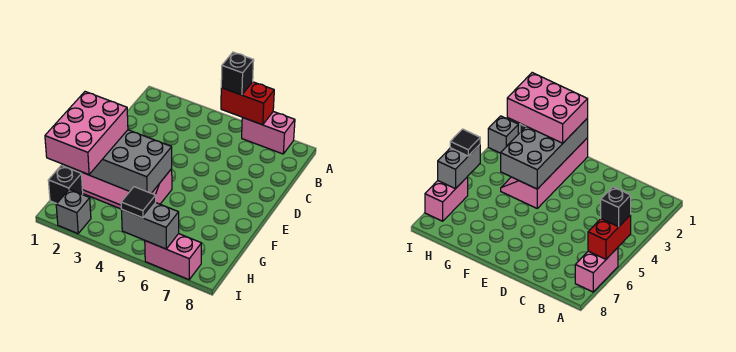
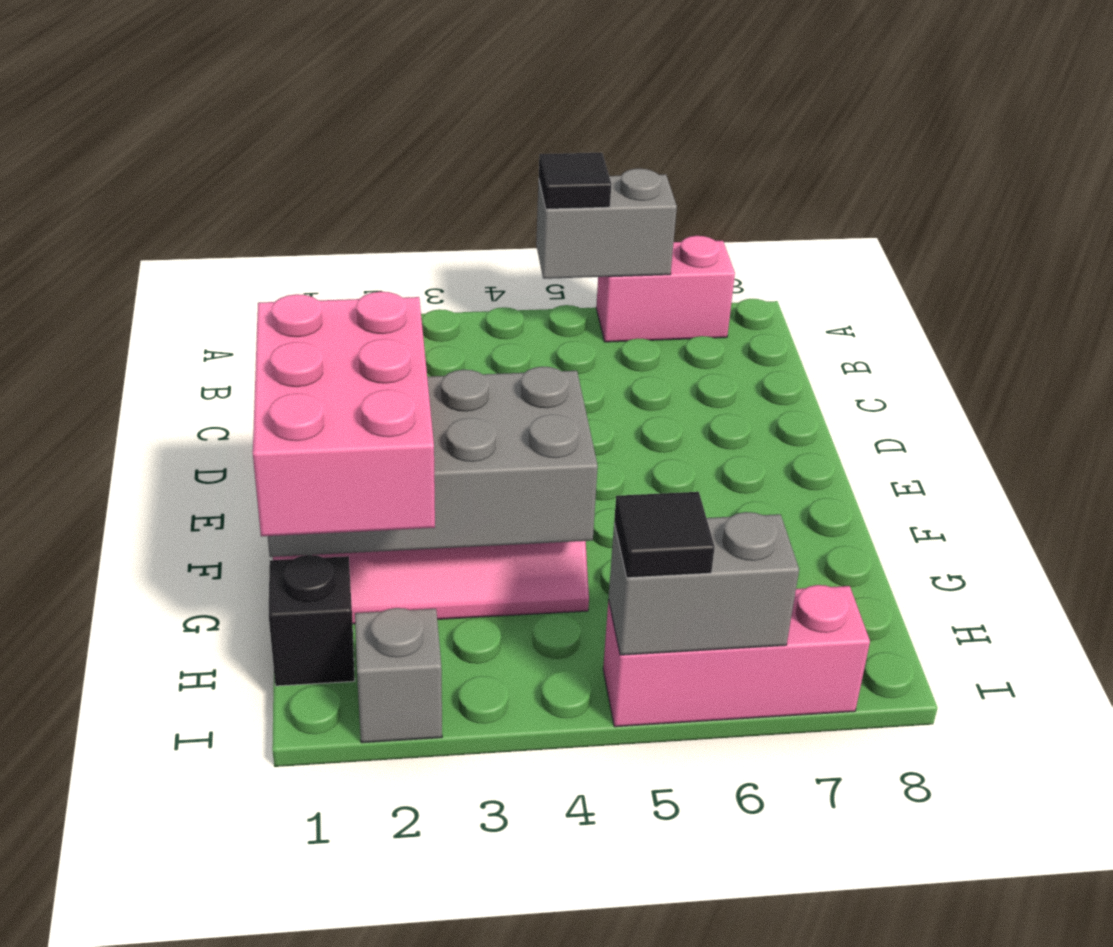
red brick A5:A6 level 2 -> grey brick A5:A6 level 2
black brick A5 level 3 -> black tile A5 level 3
pink brick I6:I7 level 1 -> pink brick I5:I7 level 1

